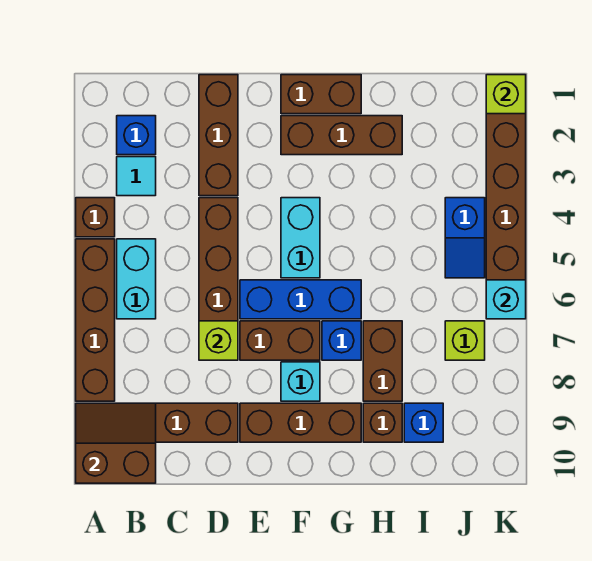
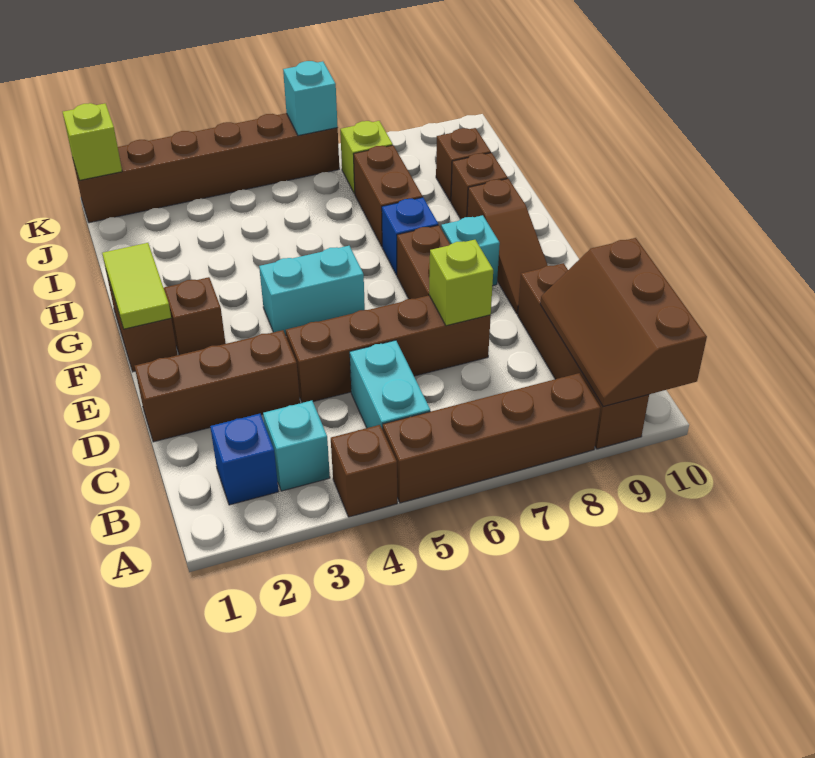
brown slope A9:B10 level 2 top 10 -> brown slope A9:C10 level 2 top 10
cyan tile B3 level 1 -> cyan brick B3 level 1
cyan brick B5:B6 level 1 -> cyan brick B5:C5 level 1
blue brick E6:G6 level 1 -> none
brown brick E9:G9 level 1 -> brown slope E9:G9 level 1 top G
none -> lime tile F1:G1 level 2
brown brick F2:H2 level 1 -> brown brick F2 level 1
brown brick H7:H8 level 1 -> brown brick H7:I7 level 1
blue brick I9 level 1 -> brown brick I9 level 1
blue slope J4:J5 level 1 top 4 -> none

